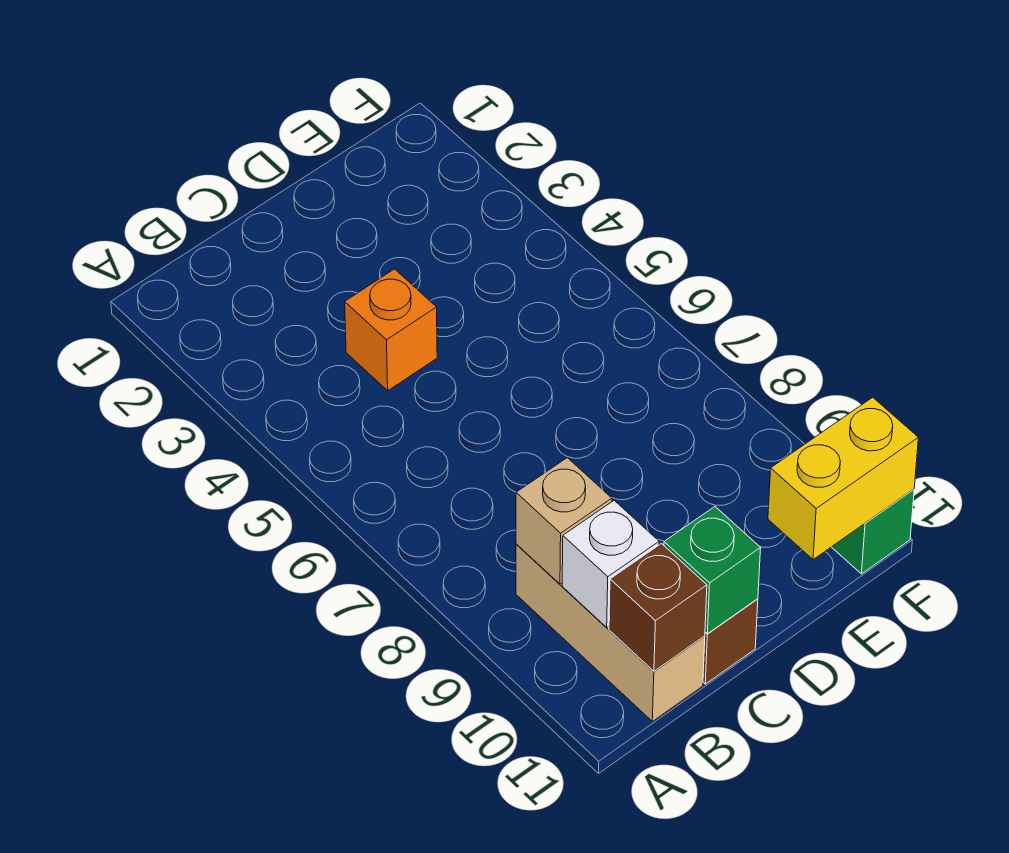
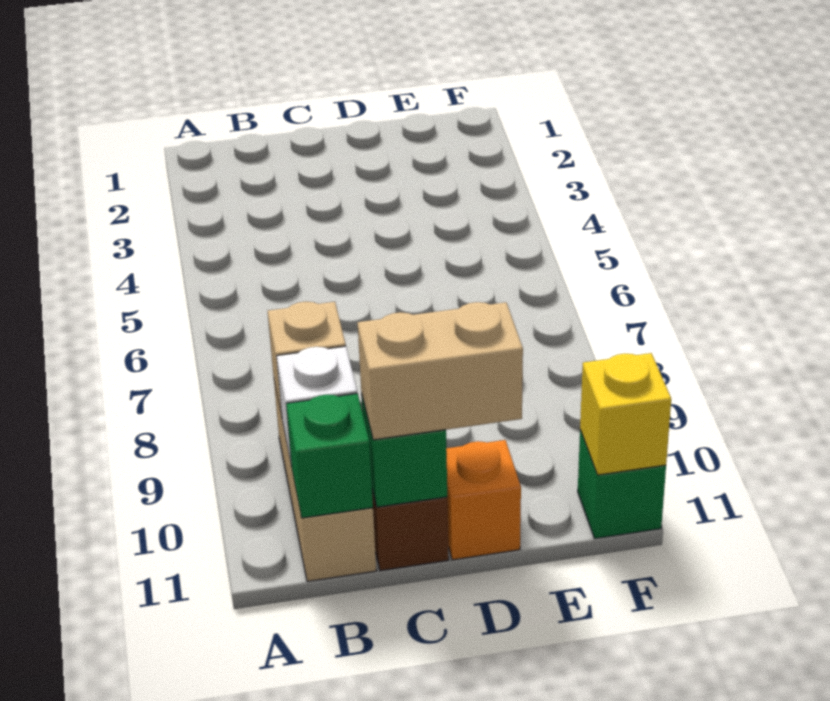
brown brick B11 level 2 -> green brick B11 level 2
orange brick C4 level 1 -> orange brick D11 level 1
none -> tan brick C11:D11 level 3
yellow brick E11:F11 level 2 -> yellow brick F11 level 2

